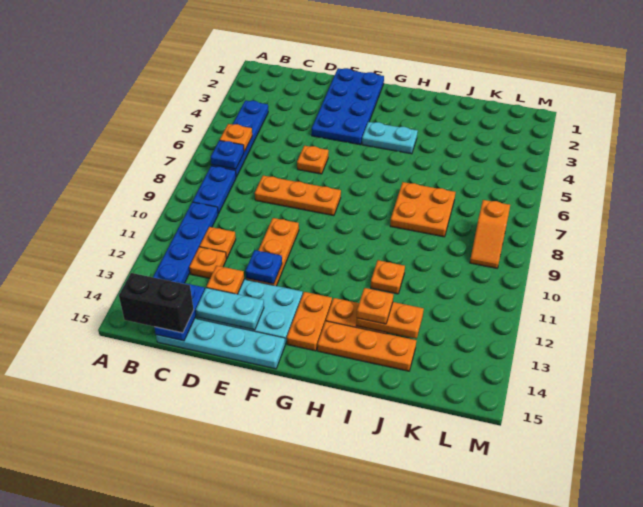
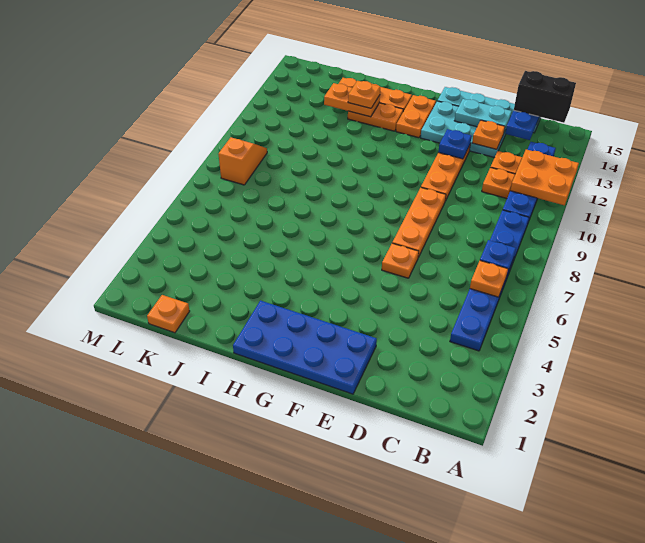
orange plate D8:F8 level 1 -> orange plate E7:E9 level 1
blue plate E1:F4 level 1 -> blue plate E1:H2 level 1
cyan plate G4:H4 level 1 -> none
orange plate I7:J8 level 1 -> orange plate A11:B12 level 2
orange plate I11 level 1 -> orange plate K1 level 1

